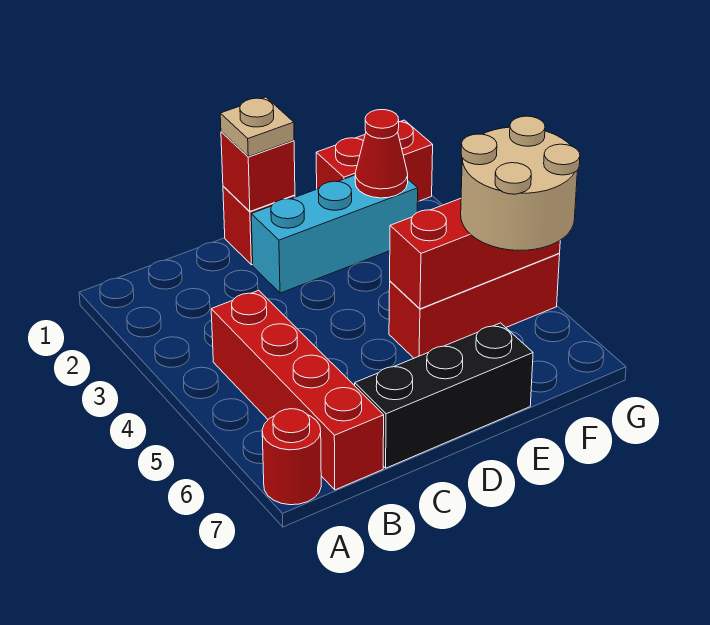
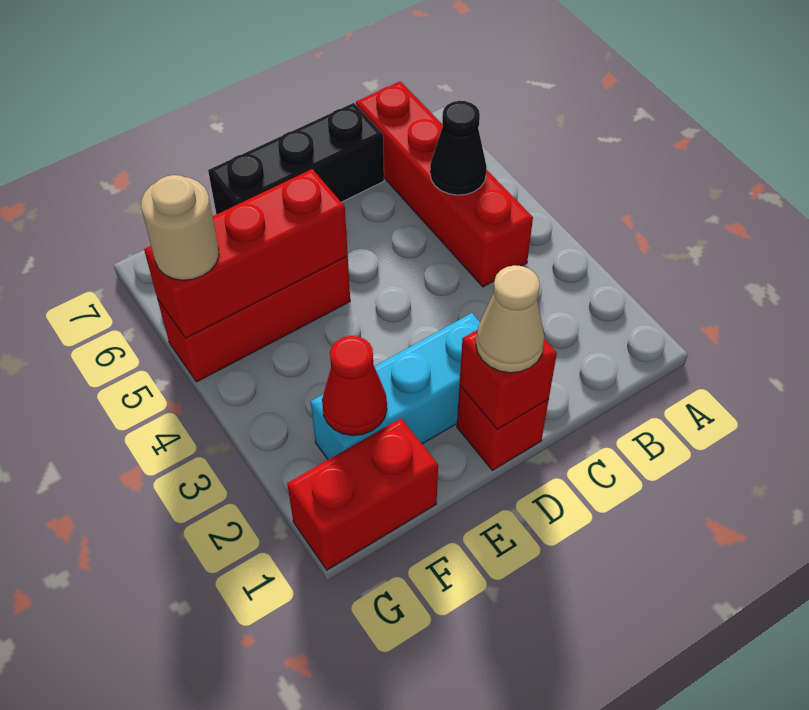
red round brick A7 level 1 -> none
none -> black cone B5 level 2
tan plate D1 level 3 -> tan cone D1 level 3
tan round brick F5:G6 level 3 -> tan round brick G5 level 3

